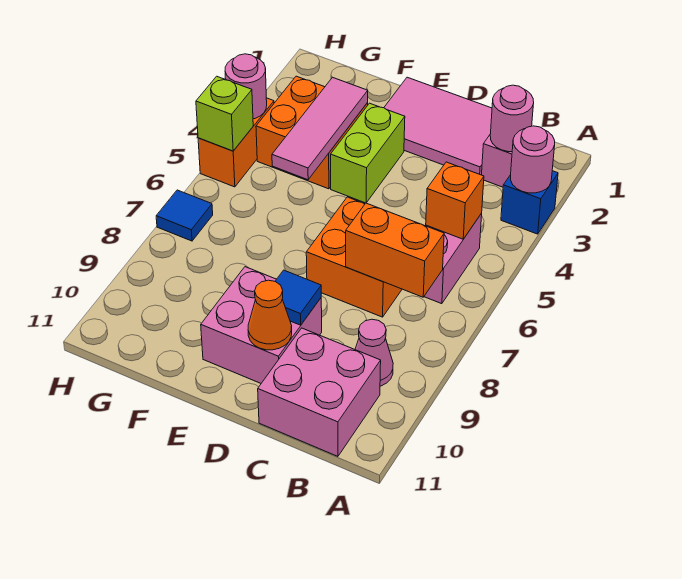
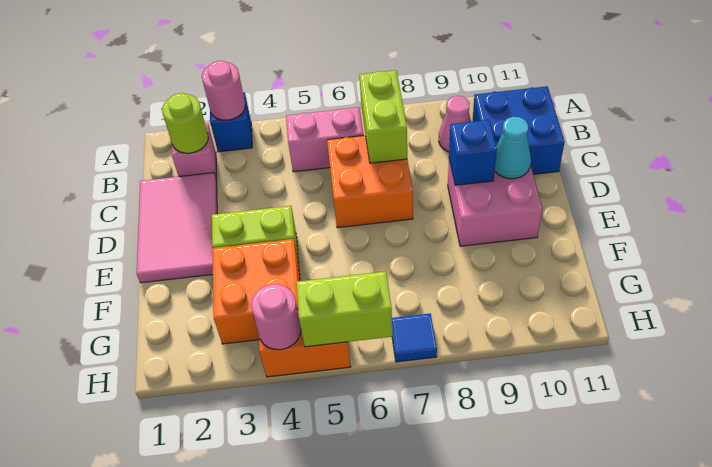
pink round brick B2 level 2 -> lime round brick B2 level 2
orange brick B5 level 2 -> none
orange brick B7:C7 level 2 -> lime brick B7:C7 level 2
pink brick B10:C11 level 1 -> blue brick B10:C11 level 1
blue tile D9 level 2 -> blue brick D9 level 2
orange cone D10 level 2 -> cyan cone D10 level 2
pink tile F3:F5 level 2 -> none
lime brick H5 level 2 -> lime brick H5:H6 level 2

